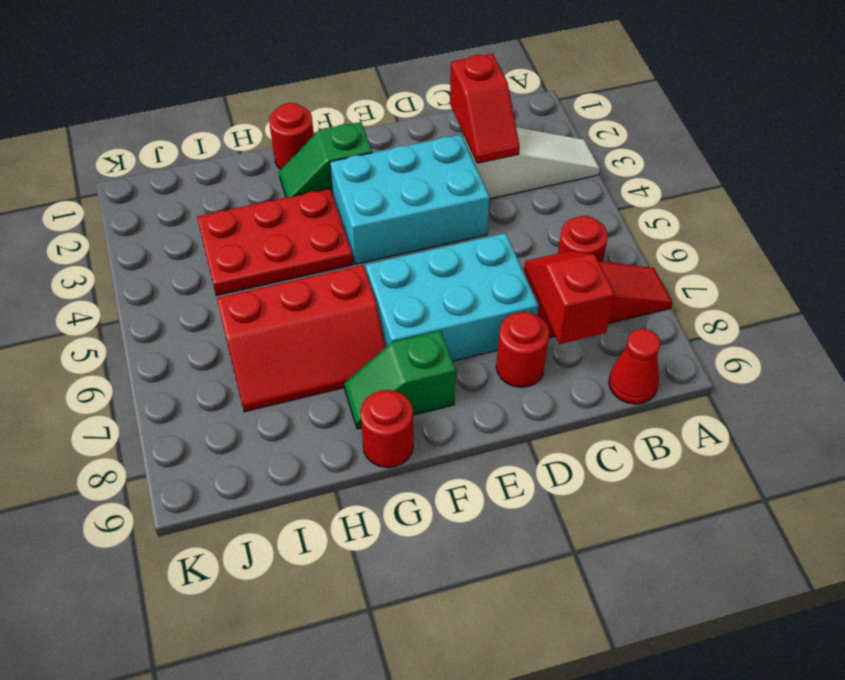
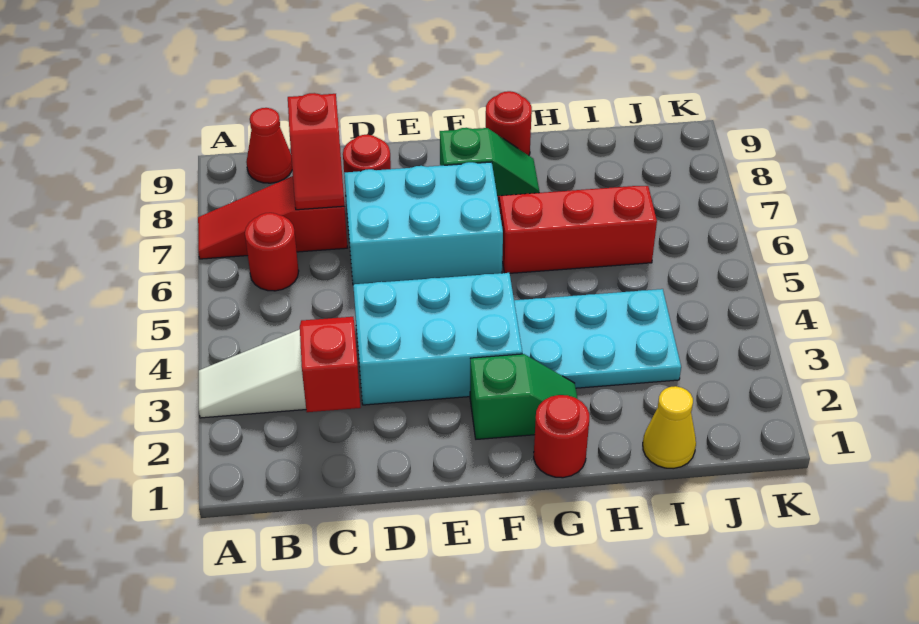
red plate G3:I4 level 1 -> cyan plate G3:I4 level 1
none -> yellow cone I1 level 1

